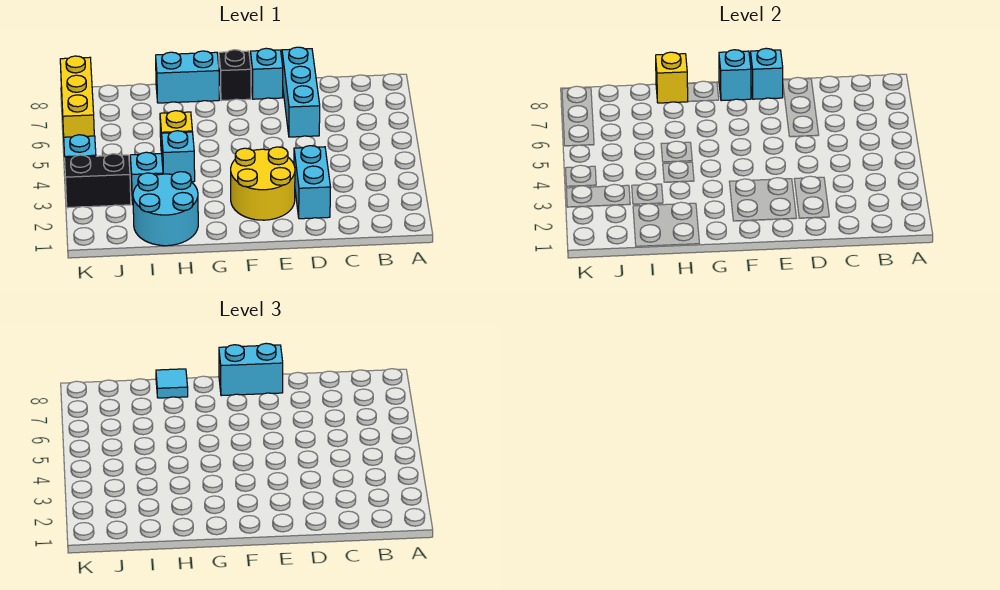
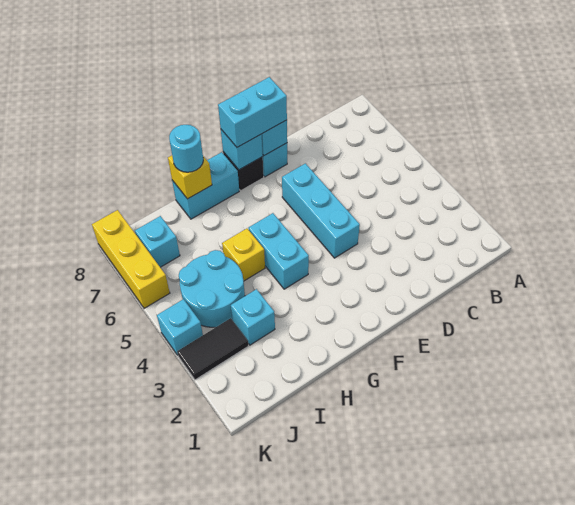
cyan brick D2:D3 level 1 -> cyan brick G4:G5 level 1
cyan brick D6:D8 level 1 -> cyan brick E4:E6 level 1
yellow round brick E2:F3 level 1 -> none
cyan round brick H1:I2 level 1 -> cyan round brick I4:J5 level 1
cyan brick H4 level 1 -> cyan brick J7 level 1
cyan tile H8 level 3 -> cyan round brick H8 level 3
black brick J3:K3 level 1 -> black tile J3:K3 level 1

